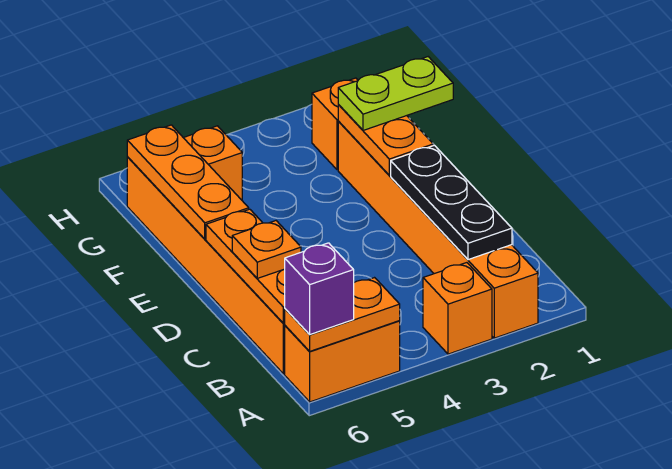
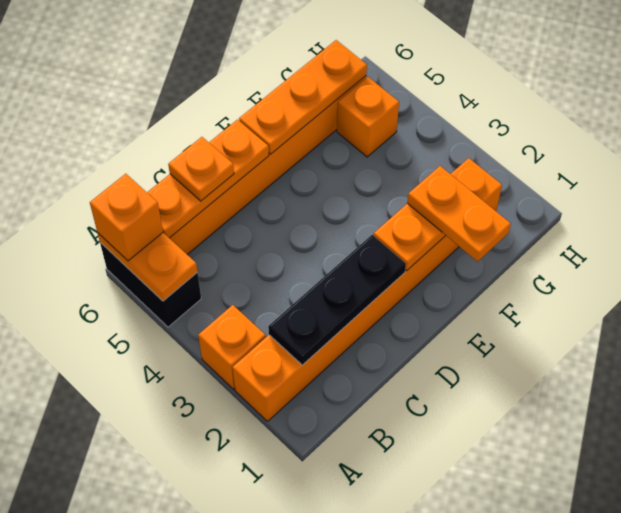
orange brick A5:A6 level 1 -> black brick A5:A6 level 1
purple brick A6 level 3 -> orange brick A6 level 3
lime plate F1:F2 level 3 -> orange plate F1:F2 level 3

